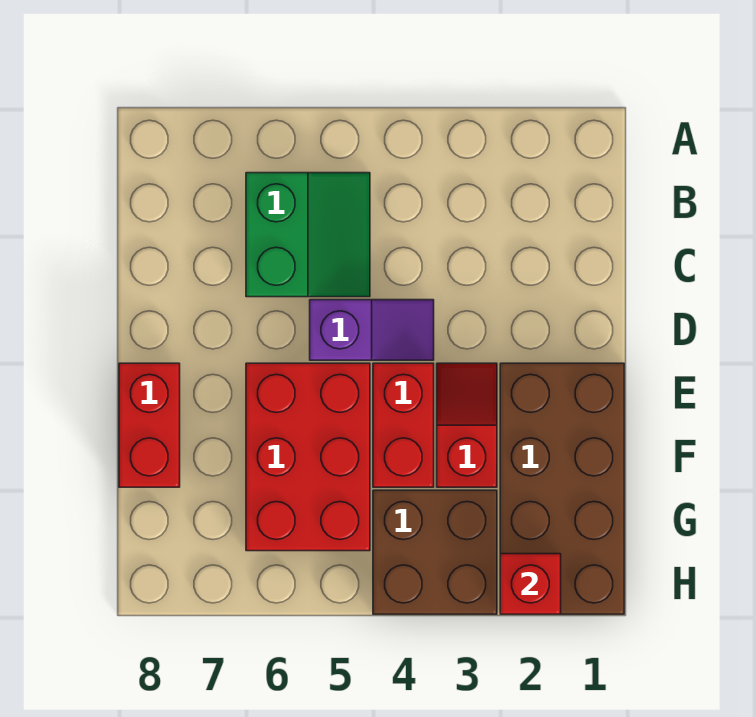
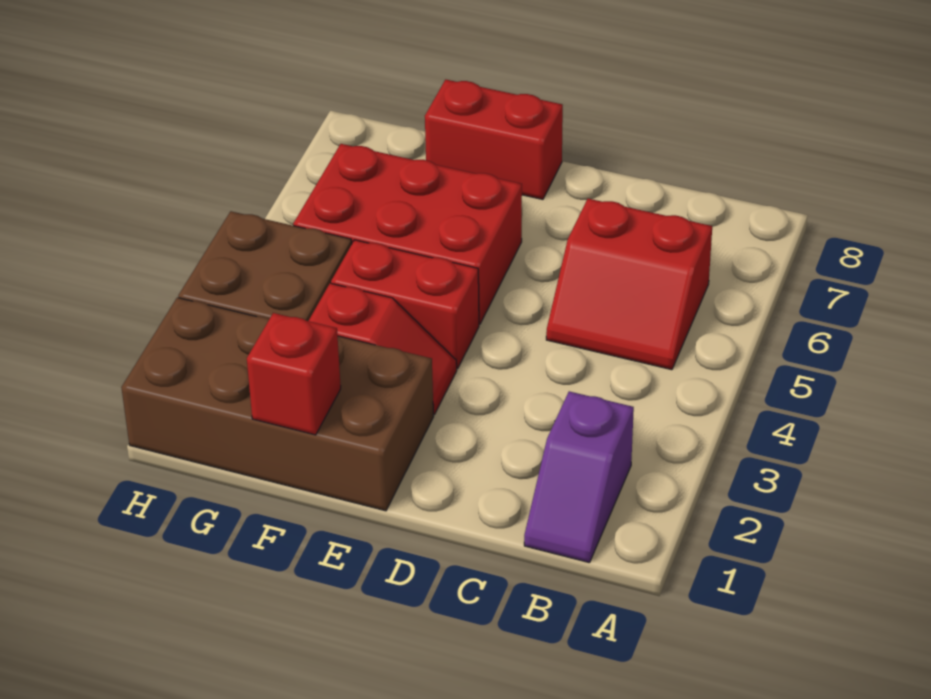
green slope B5:C6 level 1 top 6 -> red slope B5:C6 level 1 top 6
purple slope D4:D5 level 1 top 5 -> purple slope B1:B2 level 1 top 2
red brick H2 level 2 -> red brick F1 level 2

